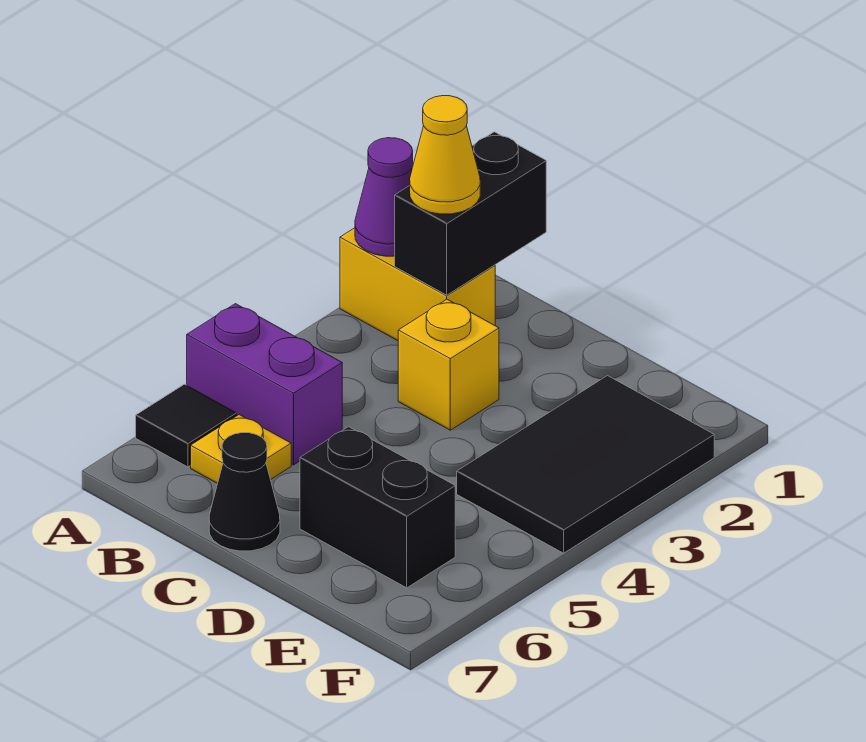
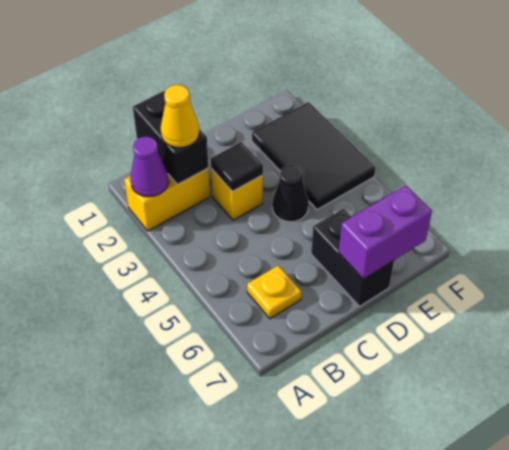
purple brick A5:B5 level 1 -> purple brick D7:E7 level 2
black tile A6 level 1 -> black tile C3 level 2
black cone C7 level 1 -> black cone D4 level 1
black brick D6:E6 level 1 -> black brick D6:D7 level 1

